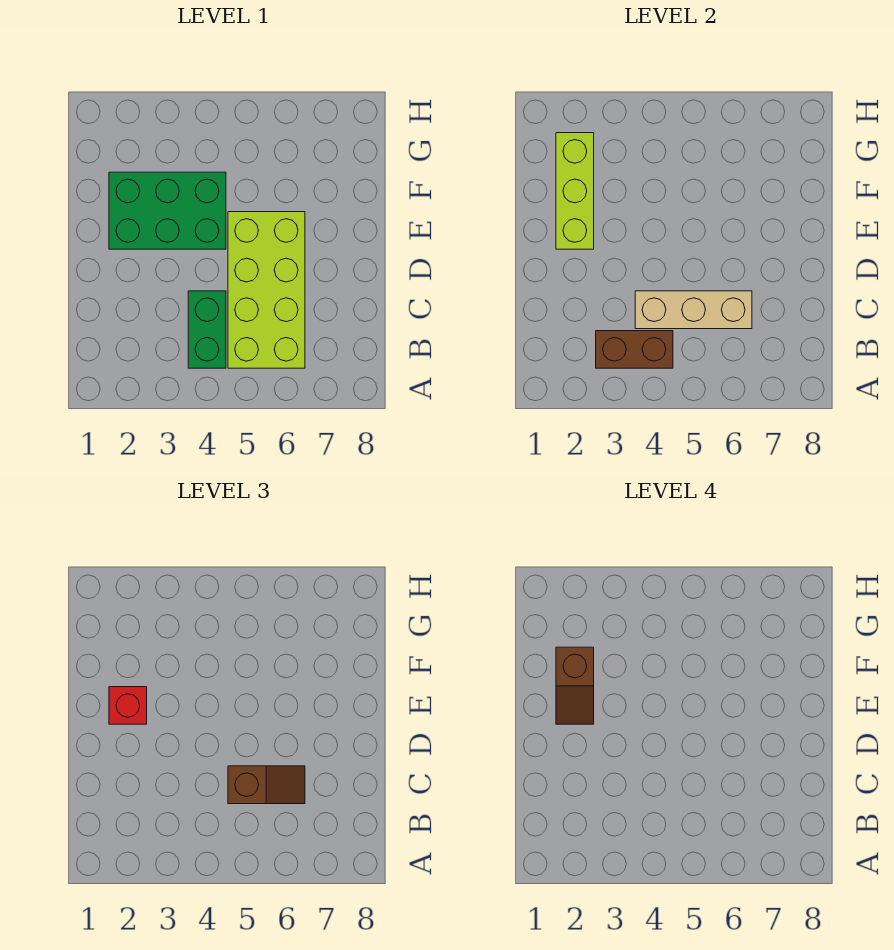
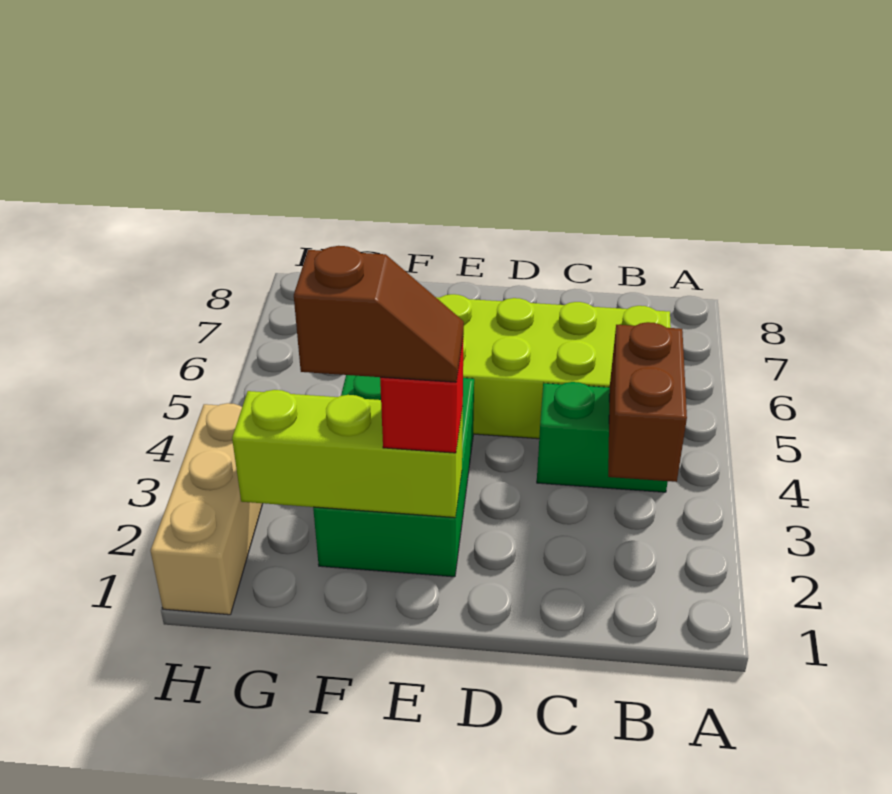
tan brick C4:C6 level 2 -> tan brick H1:H3 level 1
brown slope C5:C6 level 3 top 5 -> none

